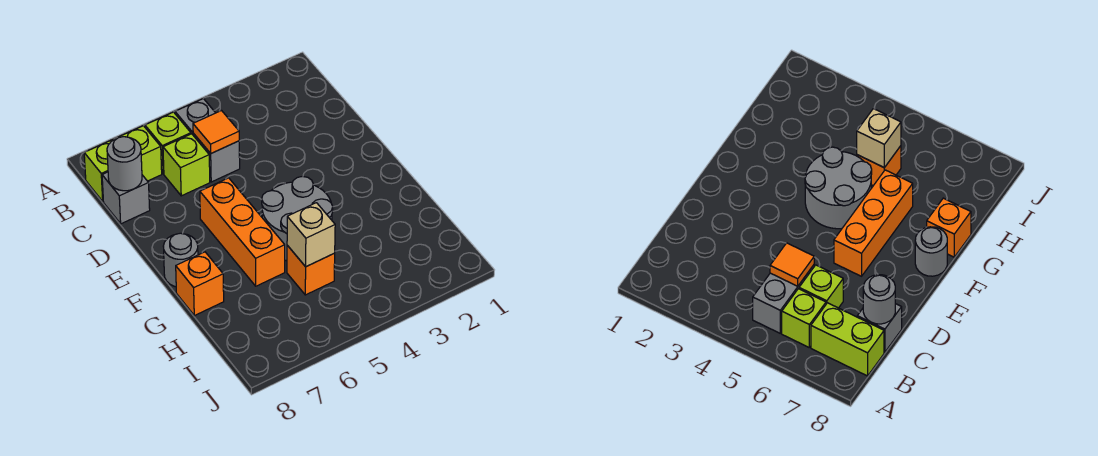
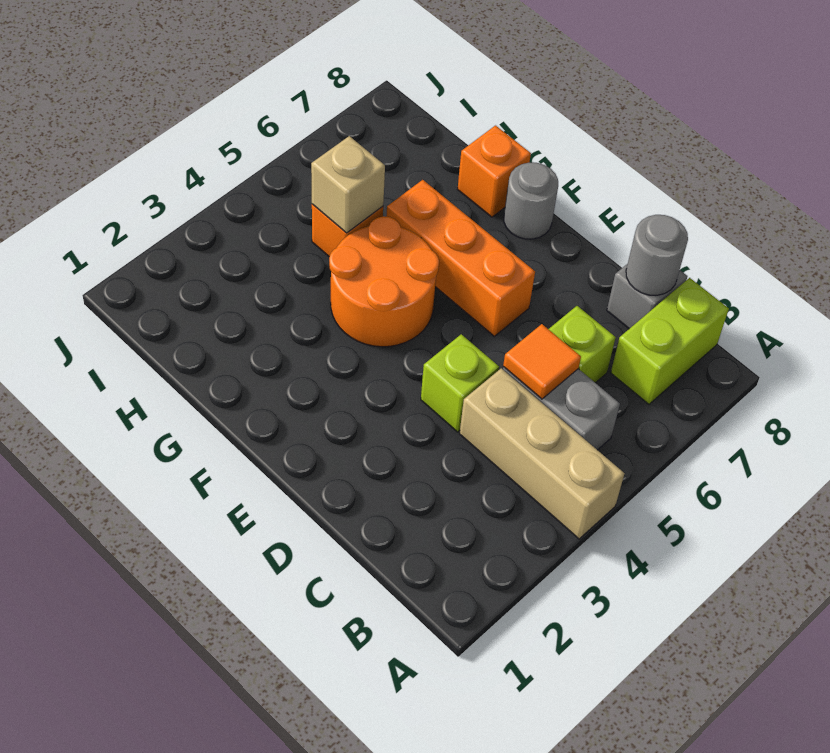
none -> tan brick A4:C4 level 1
lime brick B6 level 1 -> lime brick D4 level 1
grey round brick F4:G5 level 1 -> orange round brick F4:G5 level 1

